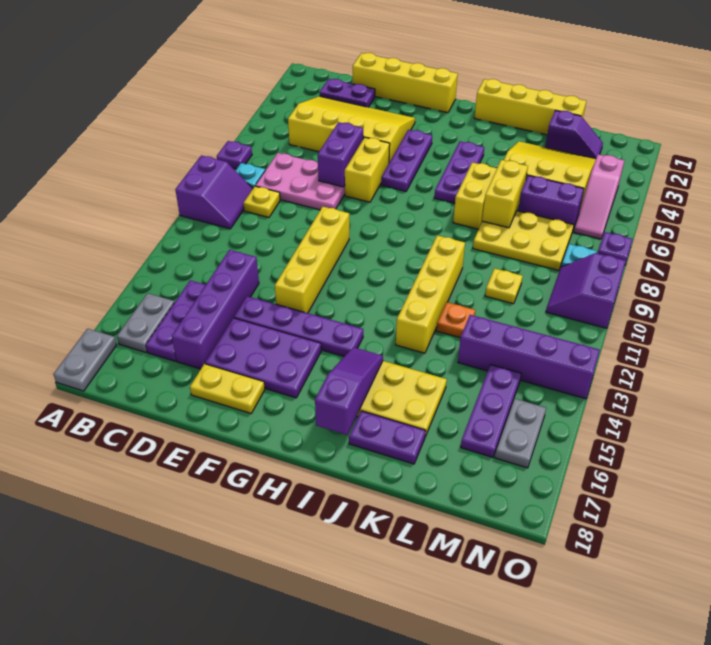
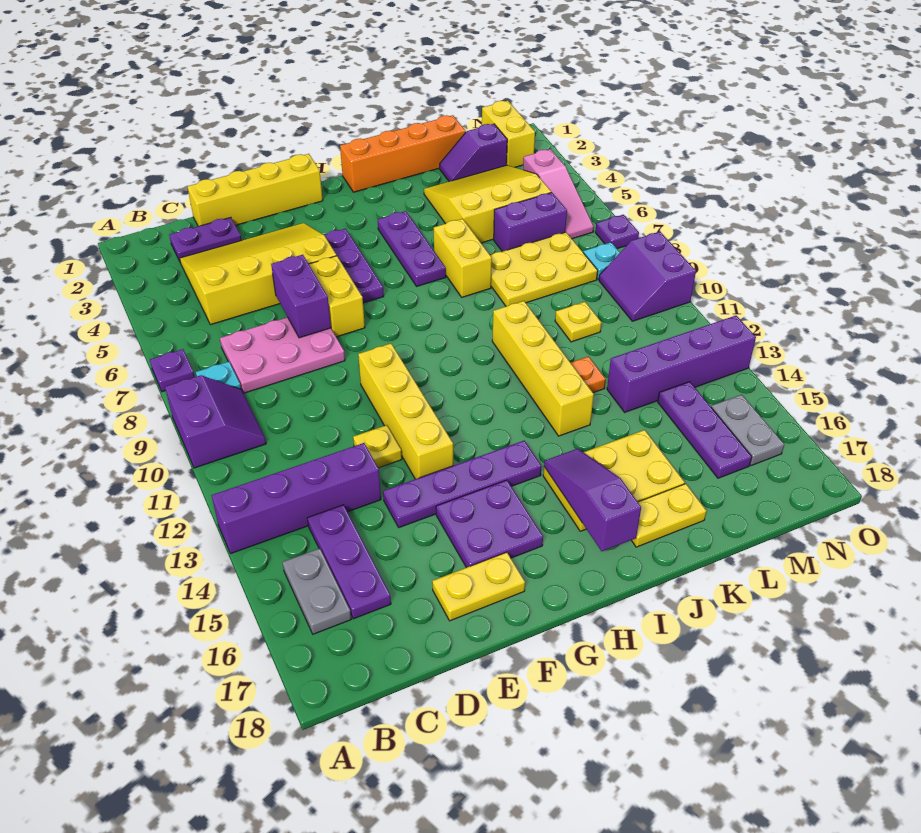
grey plate A17:A18 level 1 -> none
yellow plate C9 level 1 -> yellow plate E12 level 1
purple brick D13:D16 level 1 -> purple brick A13:D13 level 1
purple plate E15:G16 level 1 -> purple plate F15:G16 level 1
yellow brick I1:L1 level 1 -> orange brick I1:L1 level 1
purple plate J17:K17 level 1 -> yellow plate J17:K17 level 1
yellow brick K6:K7 level 2 -> yellow brick N1:N2 level 1
purple slope L2:M2 level 1 top L -> purple slope L2:M2 level 1 top M

